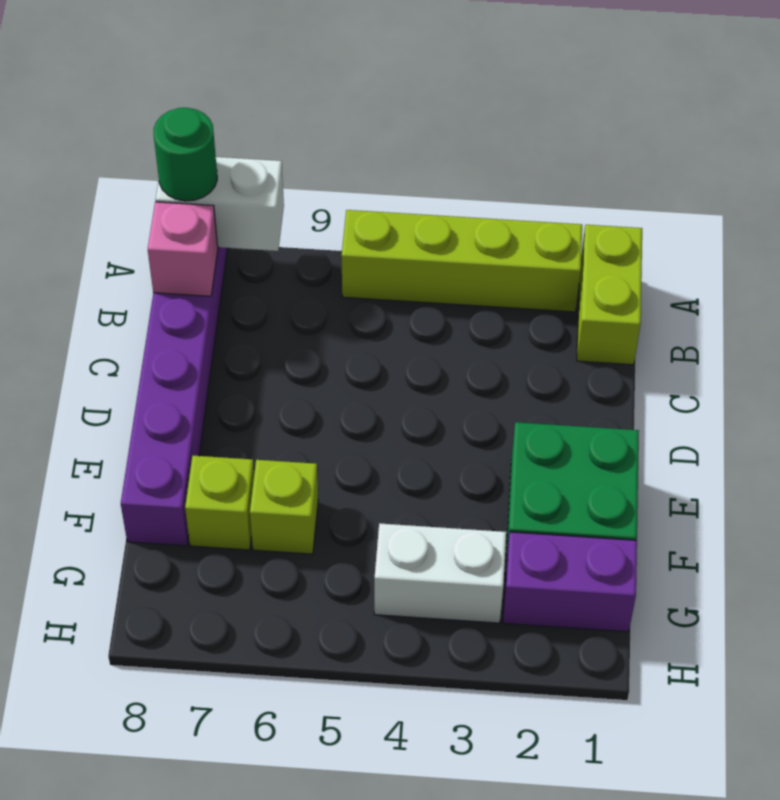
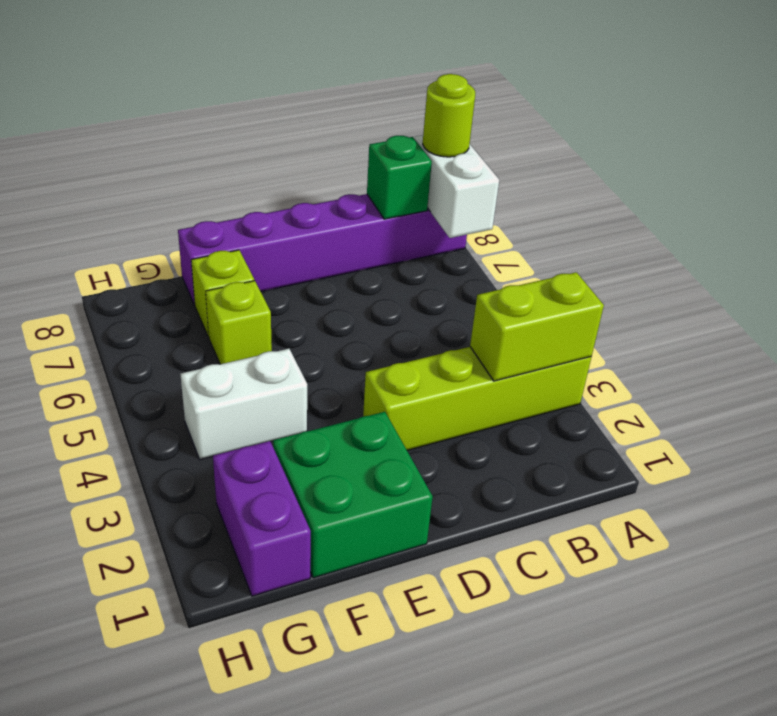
lime brick A1:B1 level 1 -> lime brick A3:B3 level 2
lime brick A2:A5 level 1 -> lime brick A3:D3 level 1
green round brick A8 level 3 -> lime round brick A8 level 3
pink brick B8 level 2 -> green brick B8 level 2
white brick G3:G4 level 1 -> white brick F4:G4 level 1

